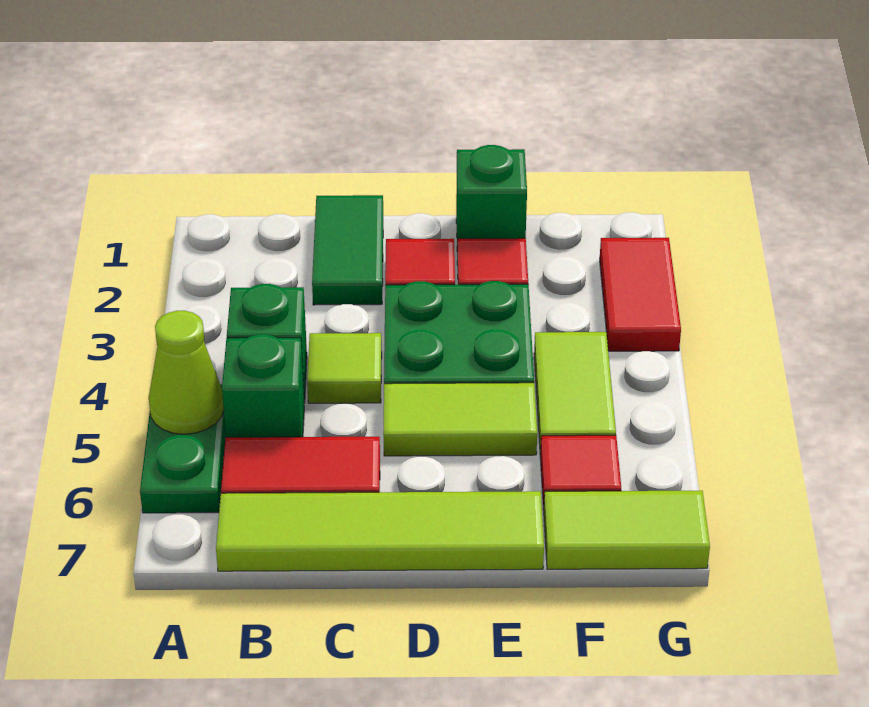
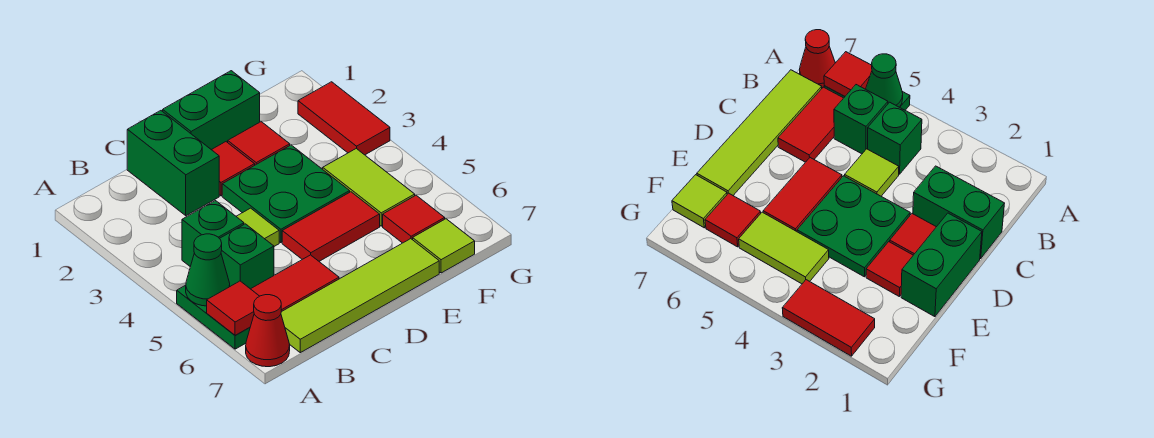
lime cone A5 level 2 -> green cone A5 level 2
none -> red tile A6 level 2
none -> red cone A7 level 1
green tile C1:C2 level 1 -> green brick C1:C2 level 1
lime tile D5:E5 level 1 -> red tile D5:E5 level 1
green brick E1 level 1 -> green brick D1:E1 level 1
lime tile F7:G7 level 1 -> lime tile F7 level 1

